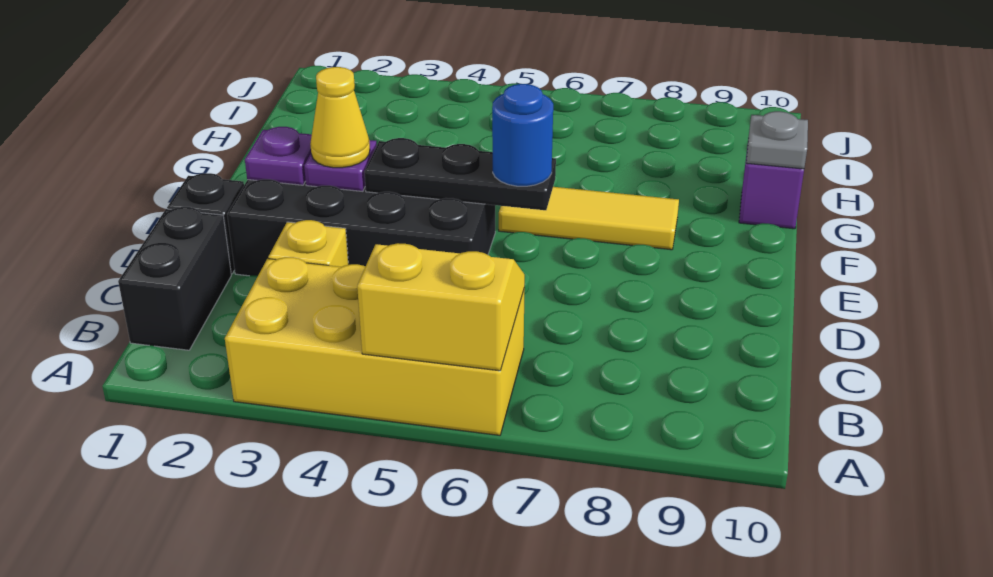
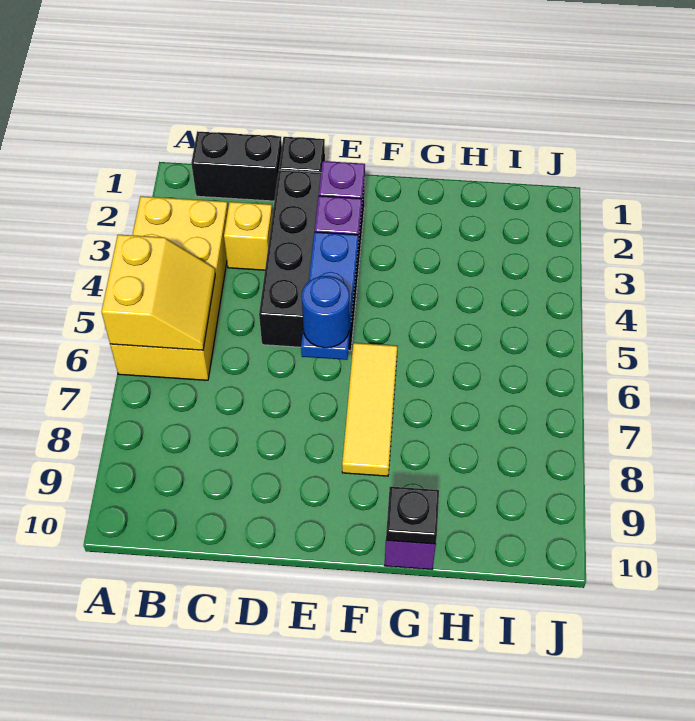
yellow cone E3 level 3 -> none
black plate E4:E6 level 2 -> blue plate E4:E6 level 2
grey plate G10 level 2 -> black plate G10 level 2

